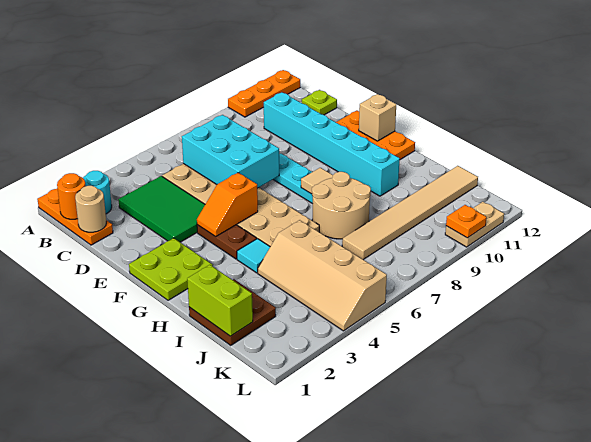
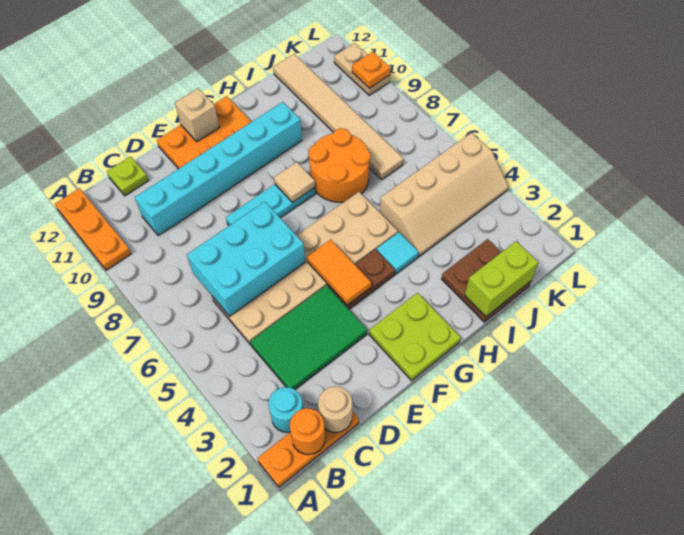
orange slope F4:F5 level 2 top 5 -> orange tile F4:F5 level 2
tan round brick H7:I8 level 1 -> orange round brick H7:I8 level 1

